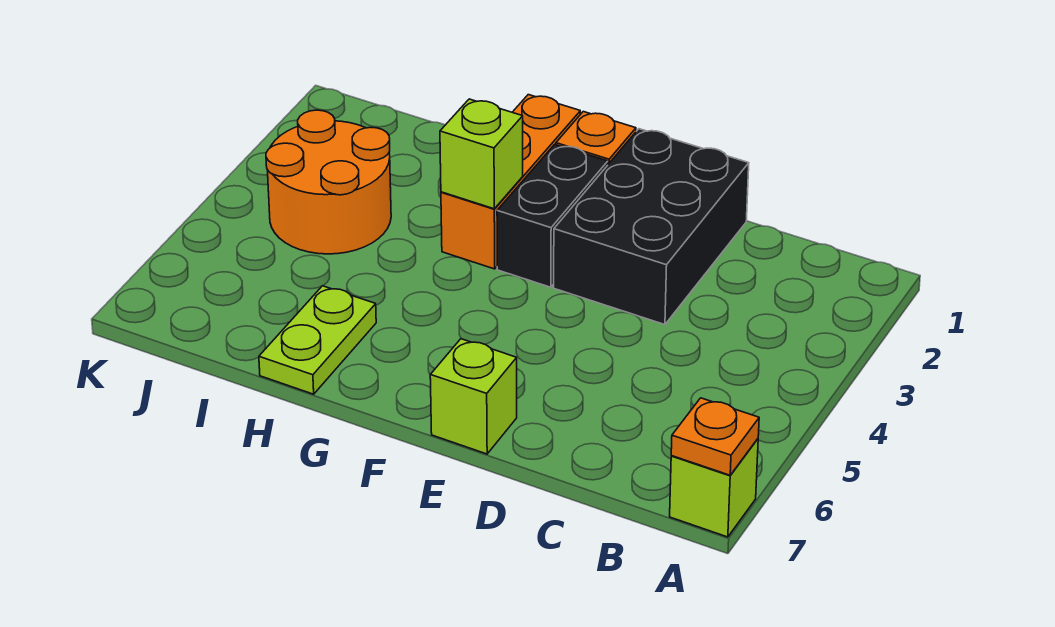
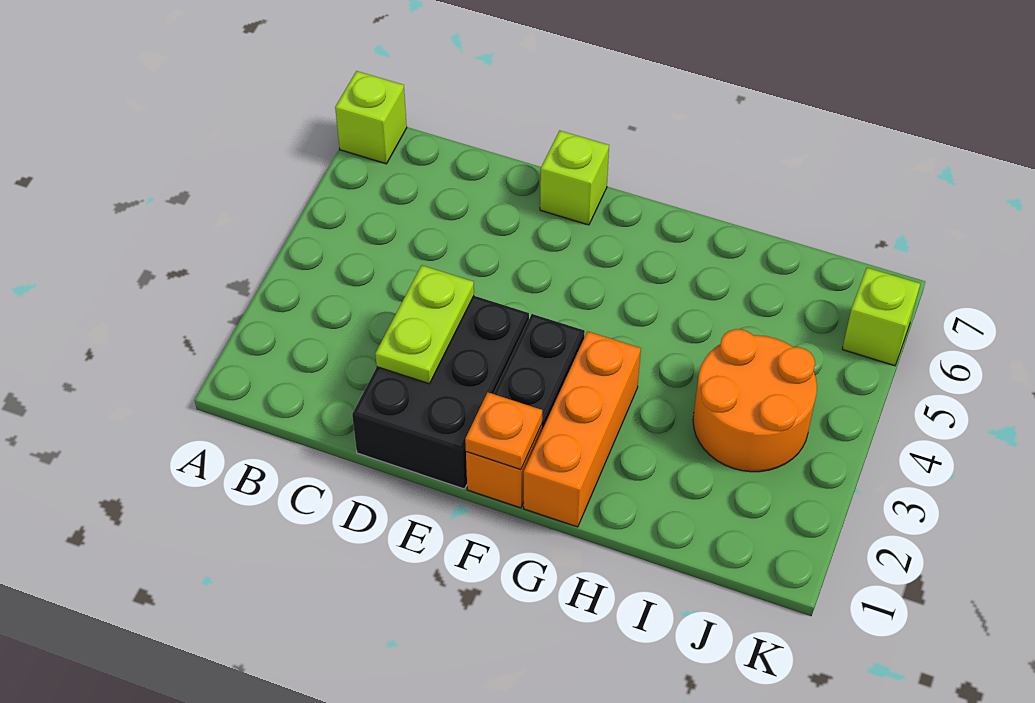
orange plate A7 level 2 -> orange plate F1 level 2
lime brick G3 level 2 -> lime brick K6 level 1
lime plate H6:H7 level 1 -> lime plate D2:D3 level 2

